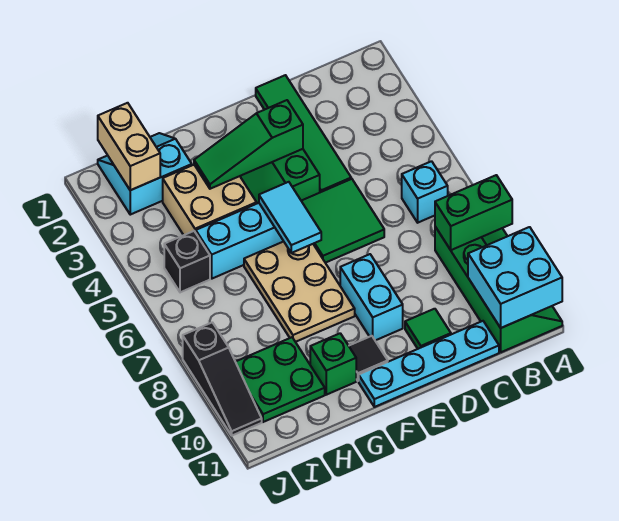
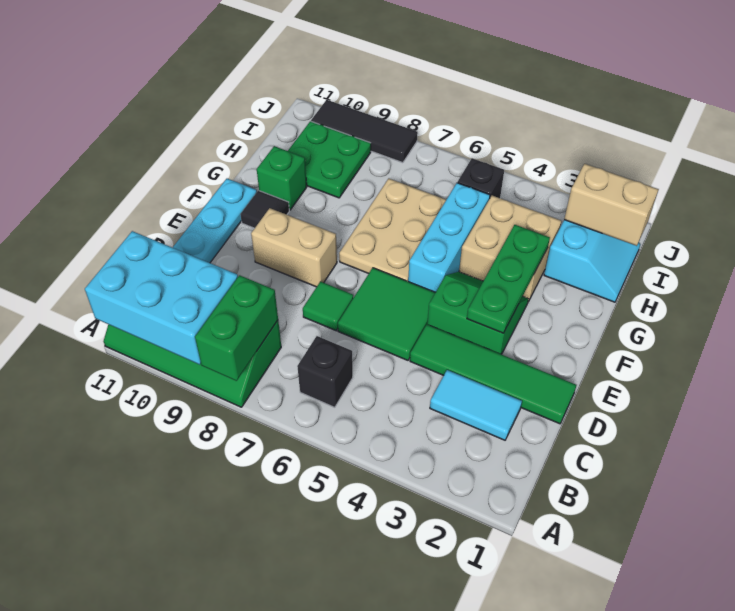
cyan brick A10:B11 level 2 -> cyan brick A9:B11 level 2
cyan brick B6 level 1 -> black brick B6 level 1
green tile D10 level 1 -> green tile D7 level 1
green slope E3:G3 level 2 top E -> green plate E3:G3 level 2
cyan brick E8:E9 level 1 -> tan brick E8:E9 level 1
cyan tile F5:F6 level 2 -> cyan tile C2:C3 level 1
tan plate F6:G8 level 1 -> tan plate F6:H7 level 1
black slope J8:J10 level 1 top 8 -> black tile J8:J10 level 1

